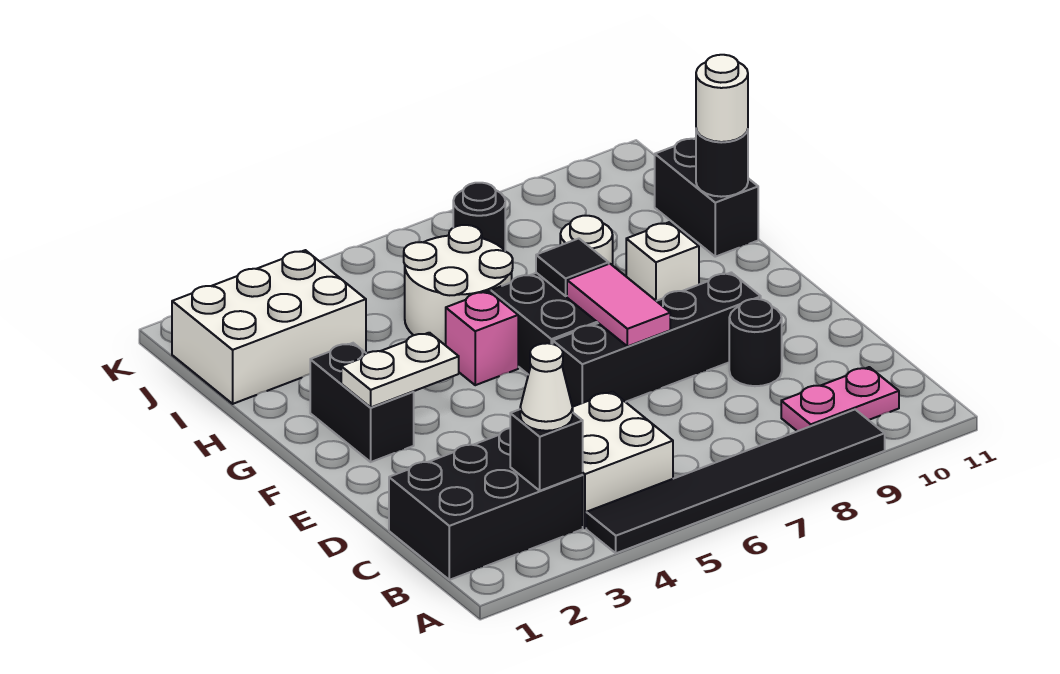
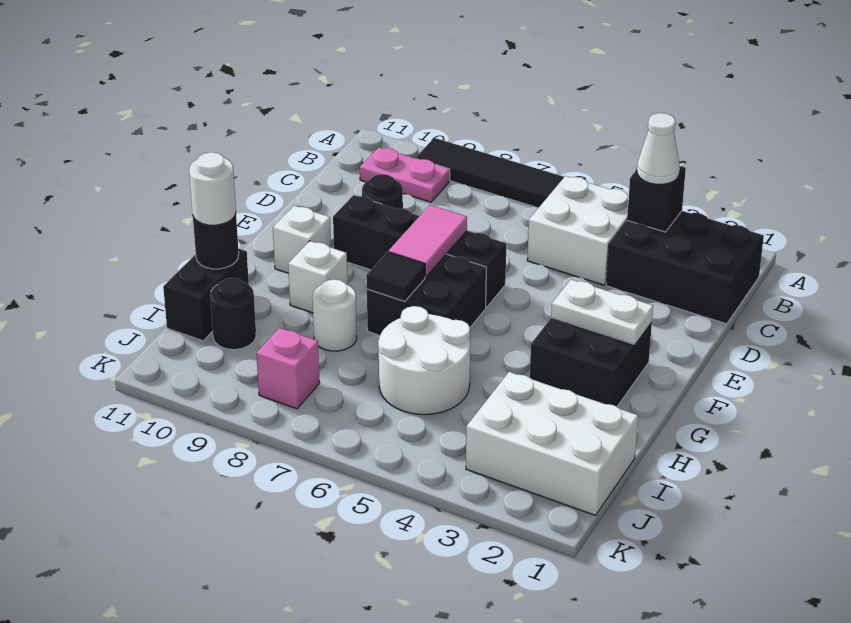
black brick F2:G2 level 1 -> black brick F2:G3 level 1
none -> white brick F10 level 1
pink brick G5 level 1 -> pink brick J8 level 1
black round brick J7 level 1 -> black round brick I10 level 1

